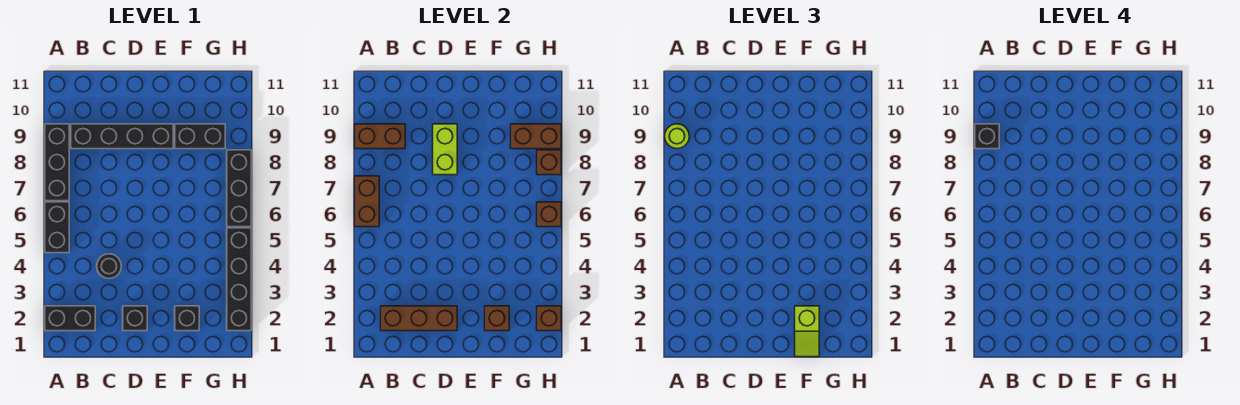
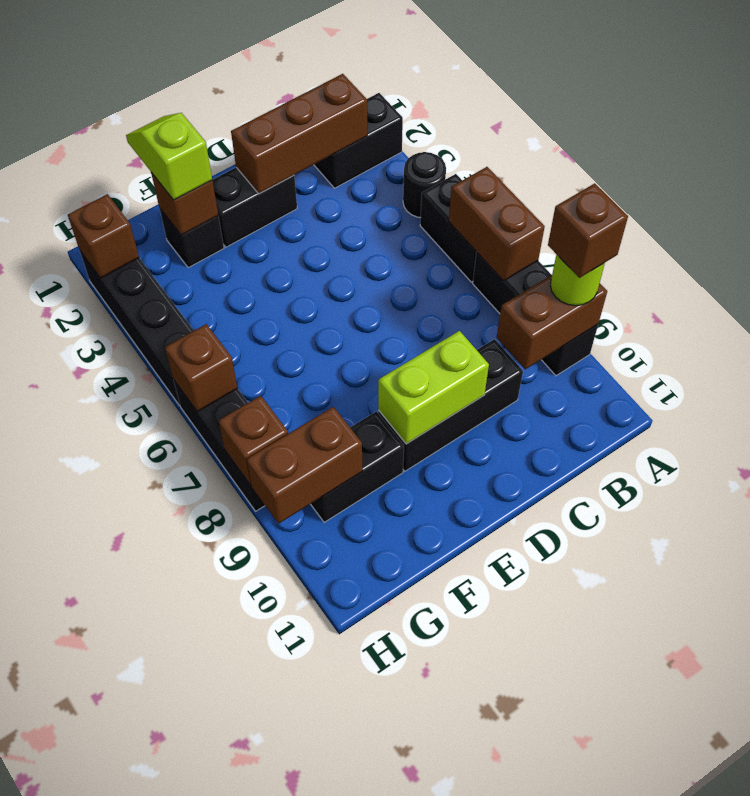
black brick A9 level 4 -> brown brick A9 level 4
black brick B9:E9 level 1 -> black brick C9:E9 level 1
black round brick C4 level 1 -> black round brick A4 level 1
black brick D2 level 1 -> black brick D2:E2 level 1
lime brick D8:D9 level 2 -> lime brick D9:E9 level 2

